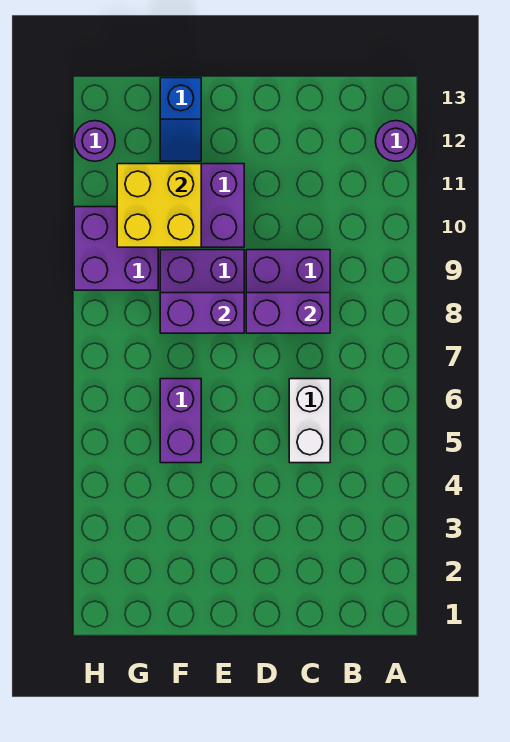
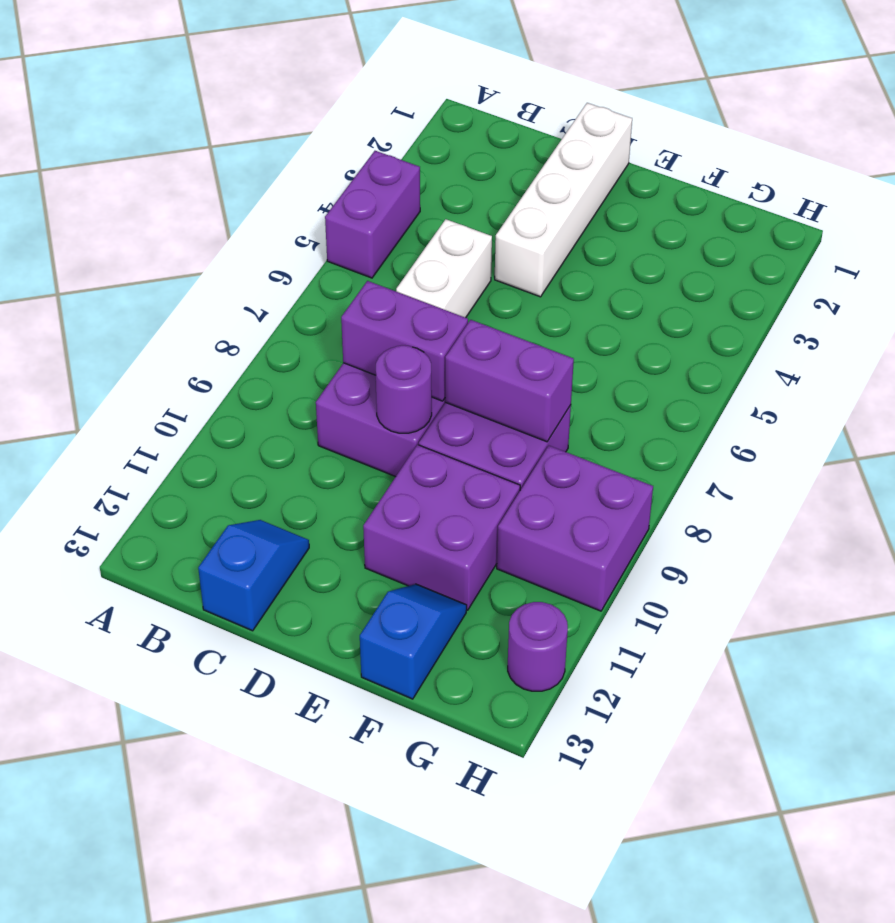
purple round brick A12 level 1 -> purple round brick D9 level 2
none -> blue slope C12:C13 level 1 top 13
none -> white brick D1:D4 level 1
purple brick F5:F6 level 1 -> purple brick A4:A5 level 1
yellow brick F10:G11 level 2 -> none

